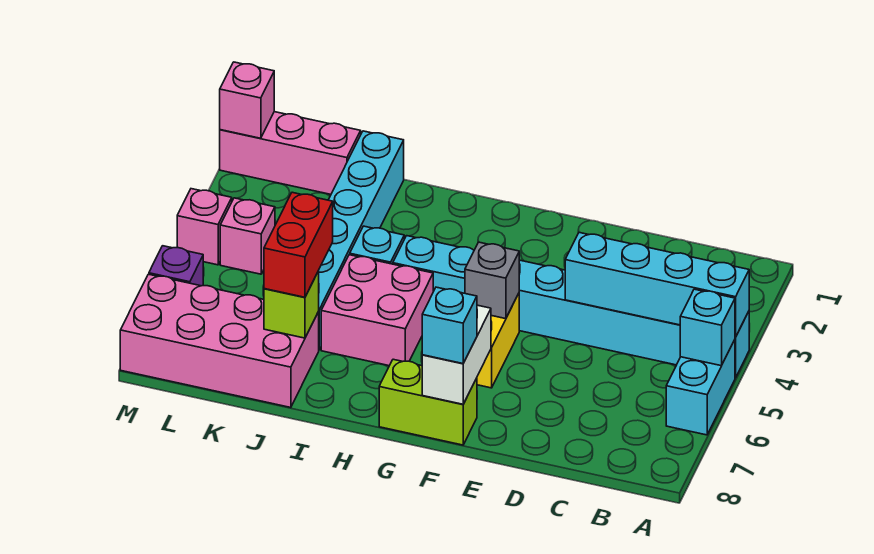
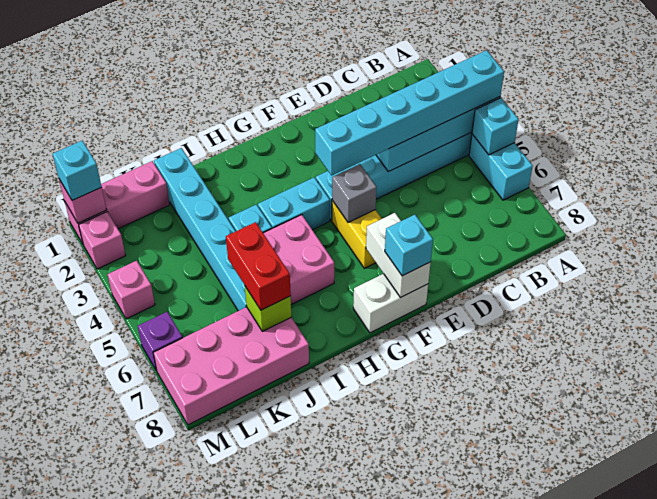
none -> cyan brick A4:F4 level 3
lime brick F8:G8 level 1 -> white brick F8:G8 level 1
pink brick L4 level 1 -> pink brick M2 level 1
none -> cyan brick M1 level 3

